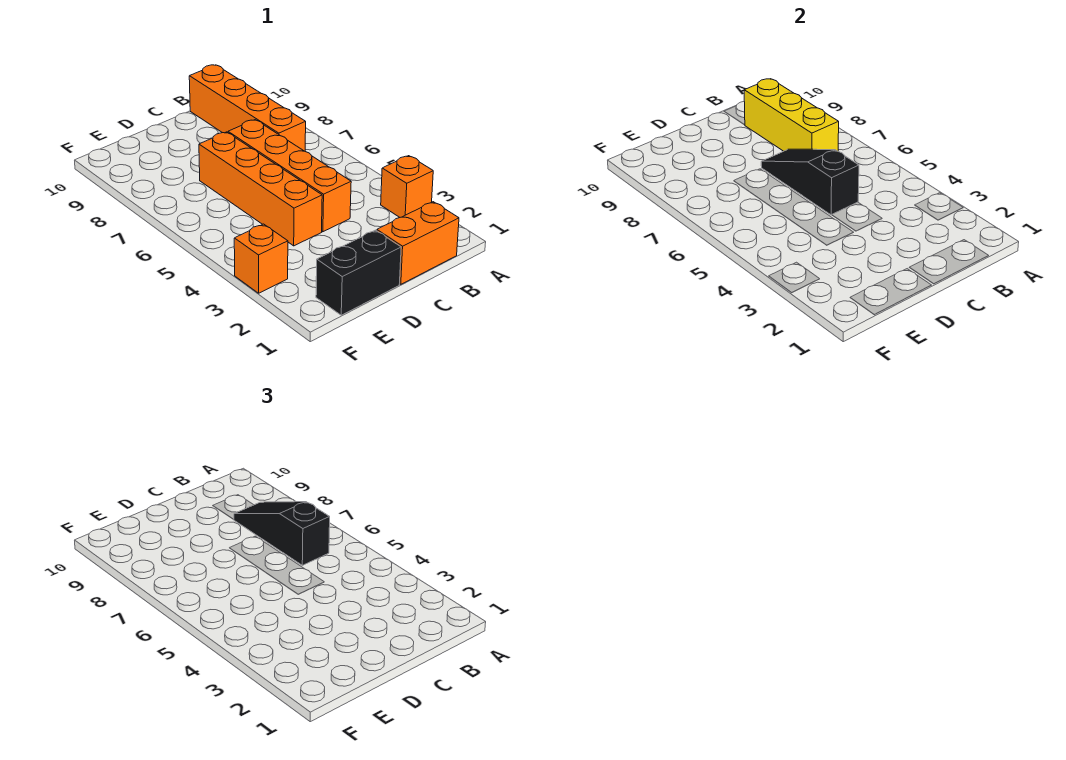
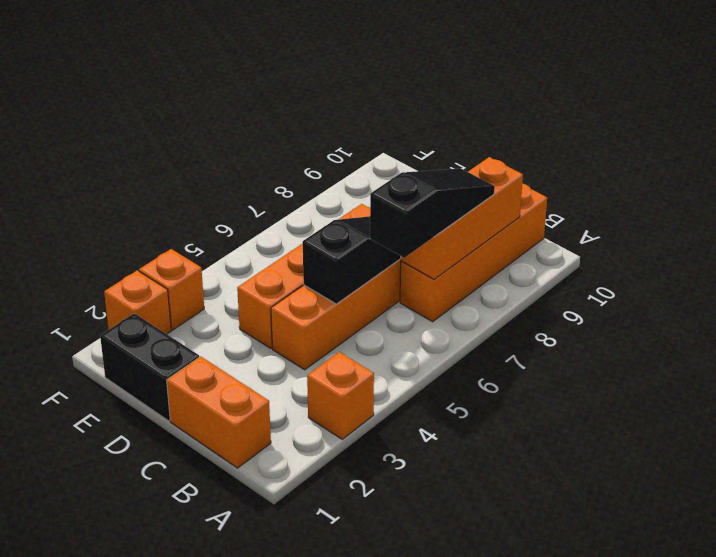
yellow brick B7:B9 level 2 -> orange brick B7:B9 level 2
none -> orange brick F2 level 1

